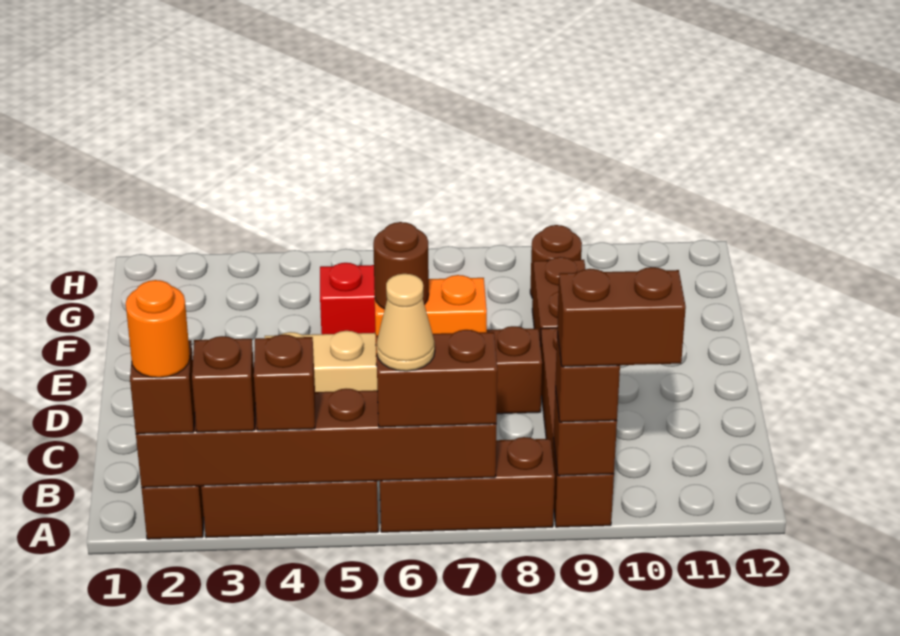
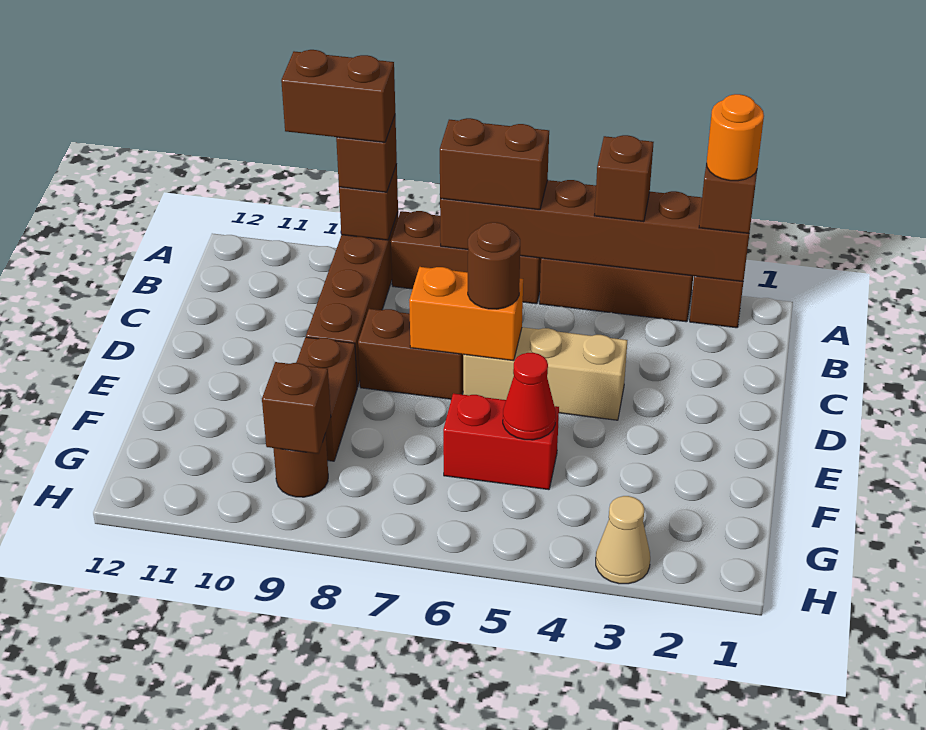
brown brick A3 level 3 -> brown brick G9 level 2
tan cone A6 level 4 -> tan cone H3 level 1
none -> red cone F5 level 2

